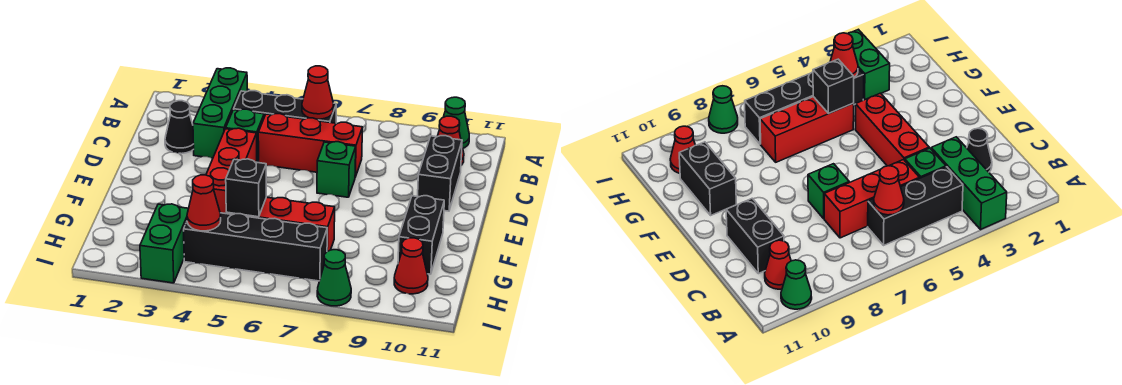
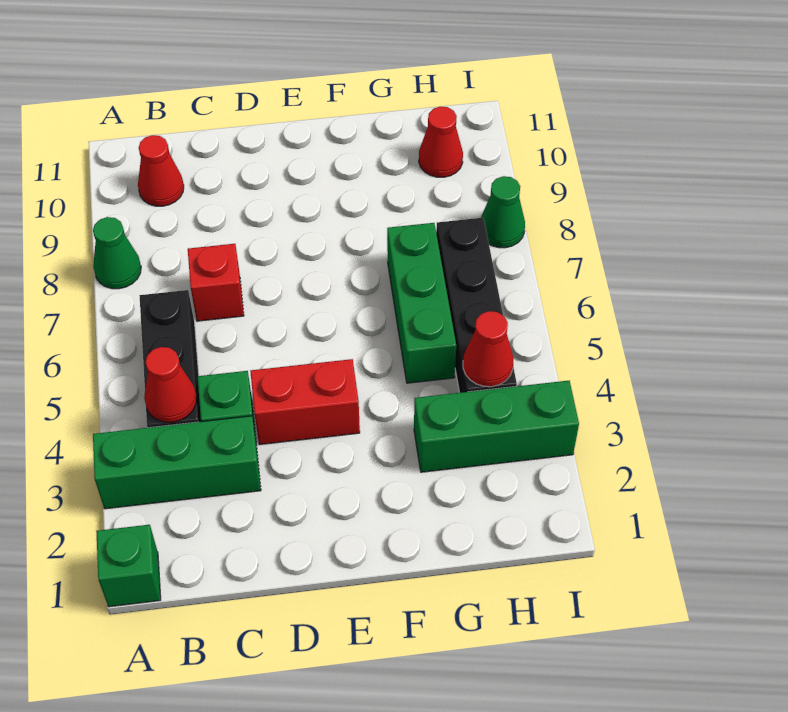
green cone A10 level 1 -> green cone A8 level 1
red cone B6 level 2 -> red cone B4 level 2
black cone C2 level 1 -> none
red brick C5:C7 level 1 -> red brick C7 level 1
black brick C10:D10 level 1 -> none
red brick D4:F4 level 1 -> red brick D4:E4 level 1
green brick D7 level 1 -> green brick A1 level 1
black brick F10:G10 level 1 -> none
red brick G5:G7 level 1 -> green brick G5:G7 level 1
black brick G5 level 2 -> none
green brick H3:I3 level 1 -> green brick G3:I3 level 1

